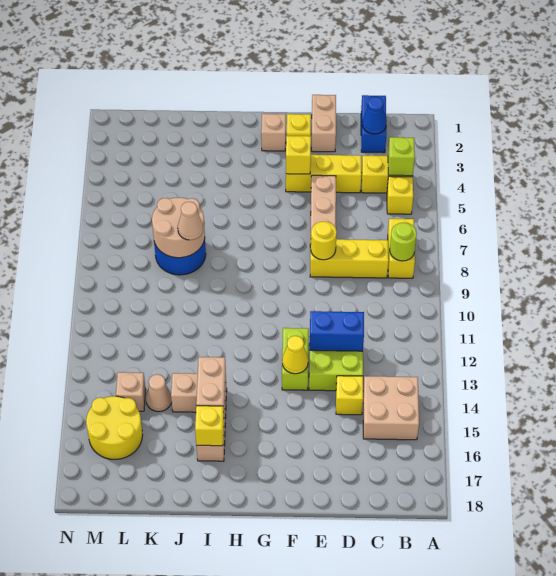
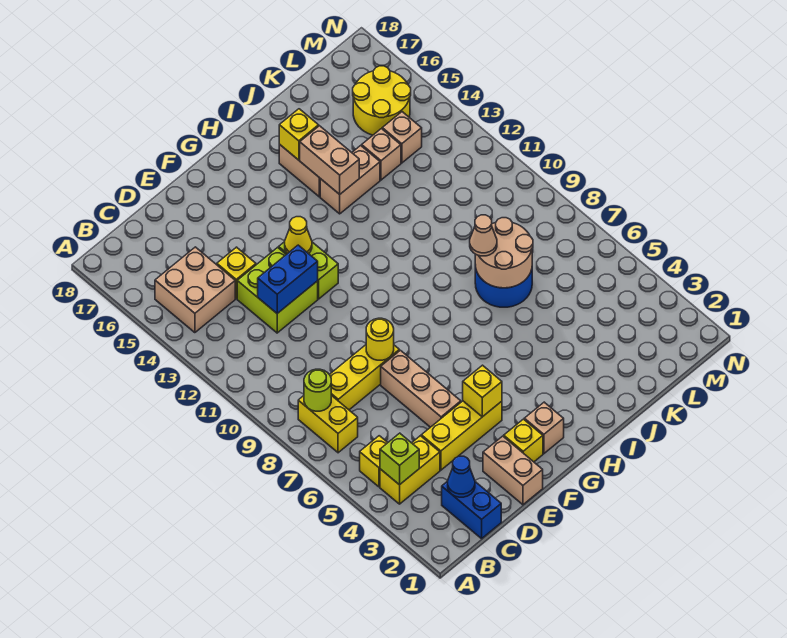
tan cone K14 level 1 -> tan brick K14 level 1

